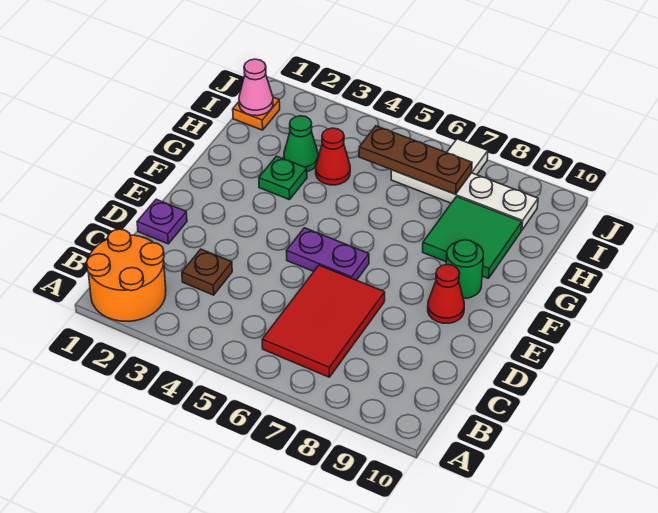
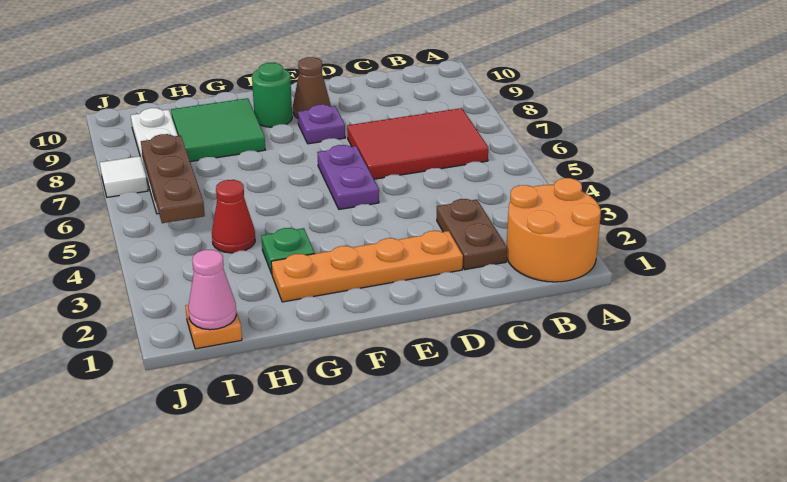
brown plate C3 level 1 -> brown plate C2:C3 level 1
purple plate D1 level 1 -> purple plate E8 level 1
none -> orange plate D2:G2 level 1
red cone E9 level 1 -> brown cone E9 level 1
green cone H3 level 1 -> none

